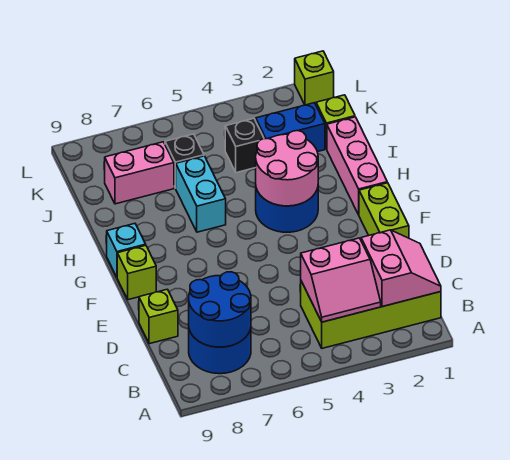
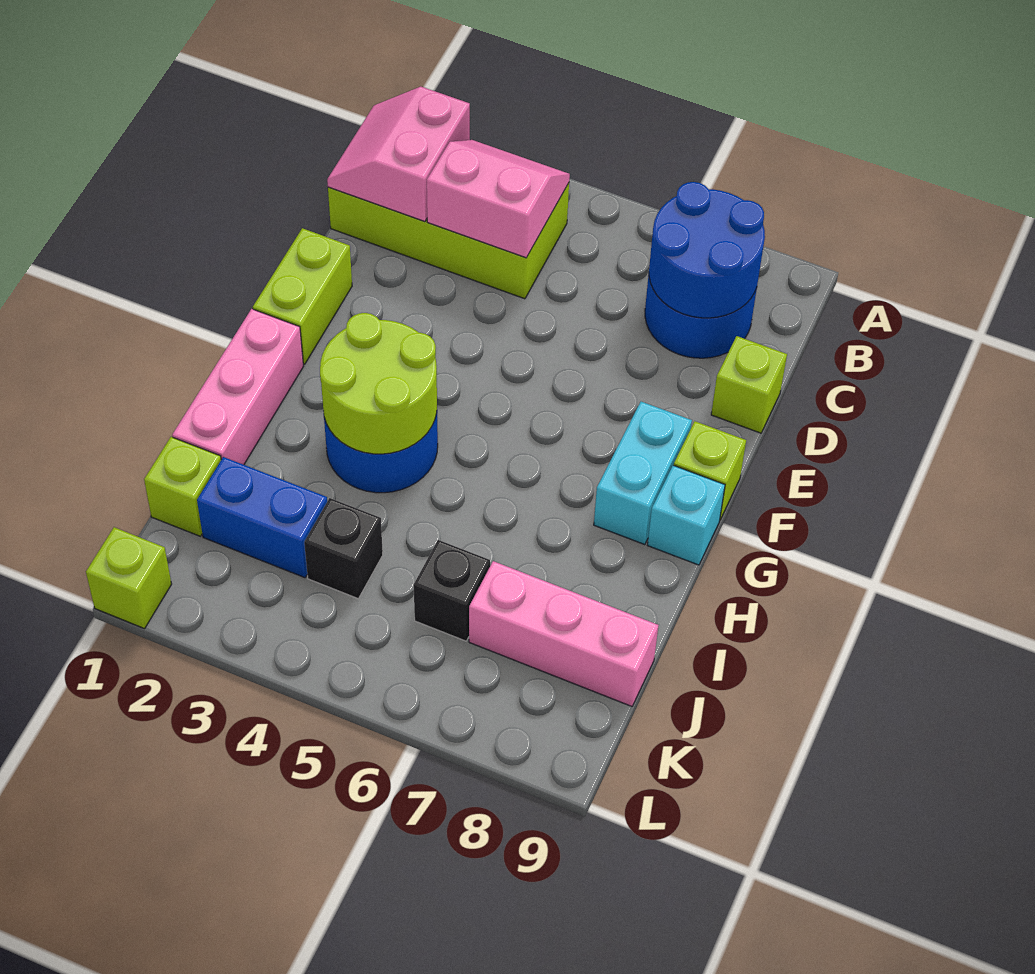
pink round brick G3:H4 level 2 -> lime round brick G3:H4 level 2
cyan brick H6:I6 level 1 -> cyan brick F8:G8 level 1
pink brick J7:J8 level 1 -> pink brick J7:J9 level 1

